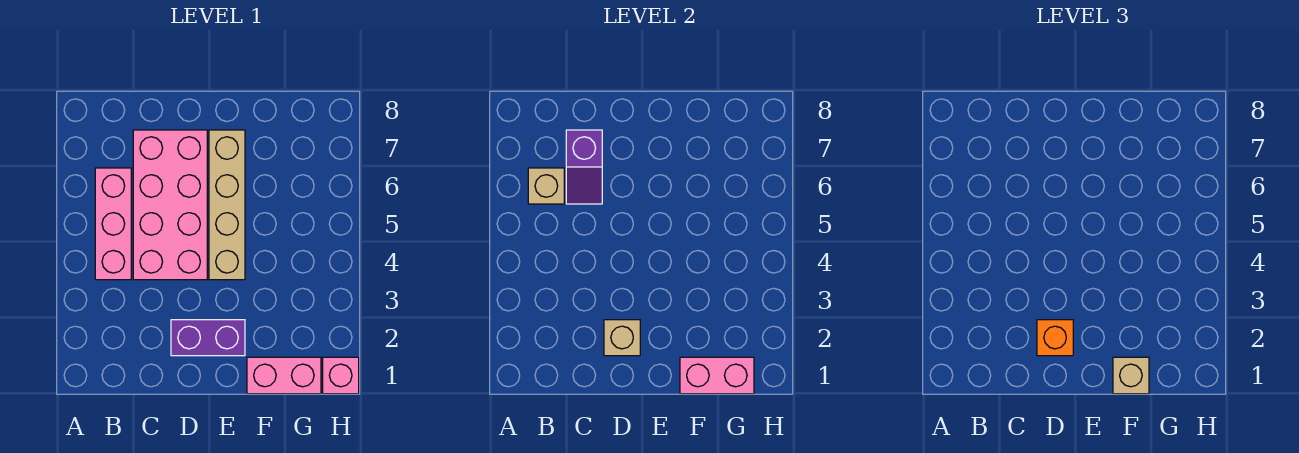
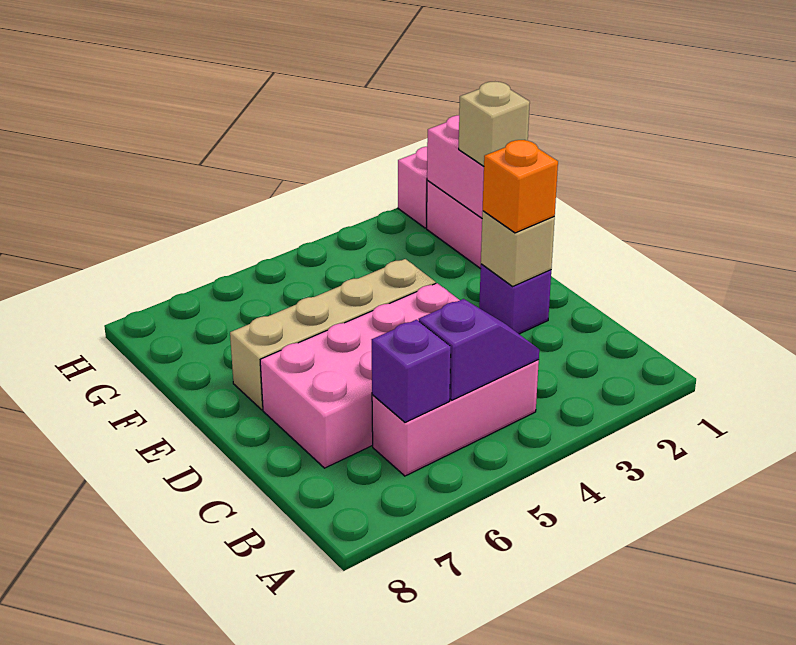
tan brick B6 level 2 -> purple brick B6 level 2
purple slope C6:C7 level 2 top 7 -> purple slope B4:B5 level 2 top 5
purple brick D2:E2 level 1 -> purple brick D2 level 1

